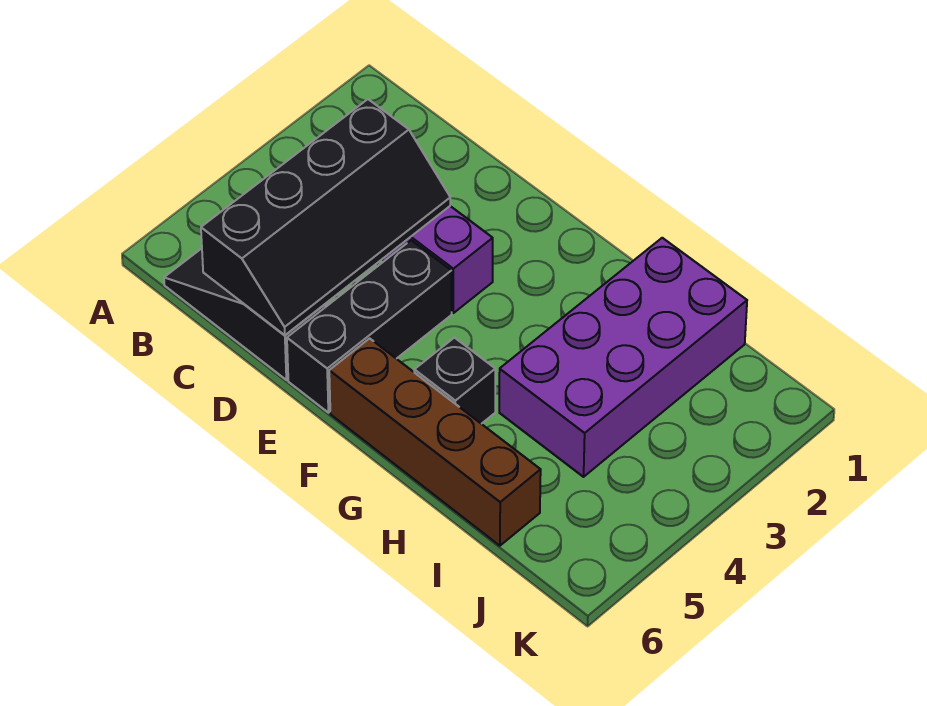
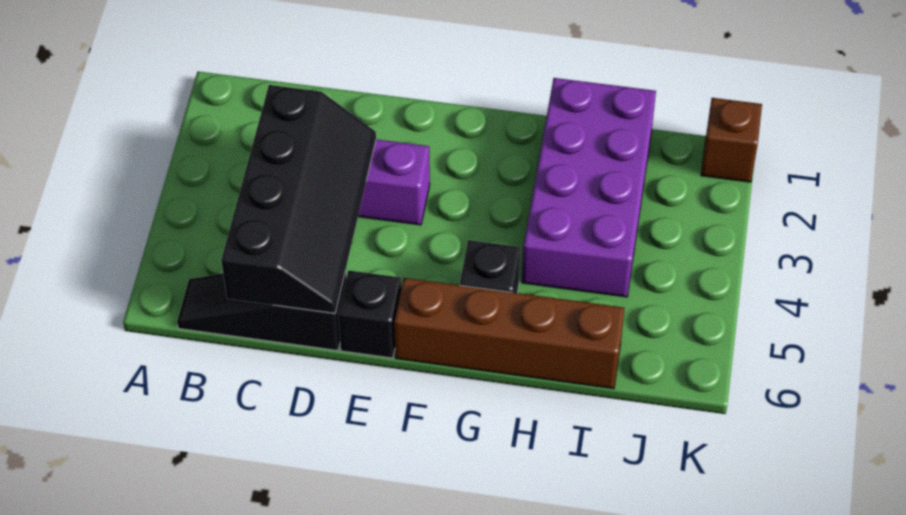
black brick E4:E6 level 1 -> black brick E6 level 1
none -> brown brick K1 level 1

